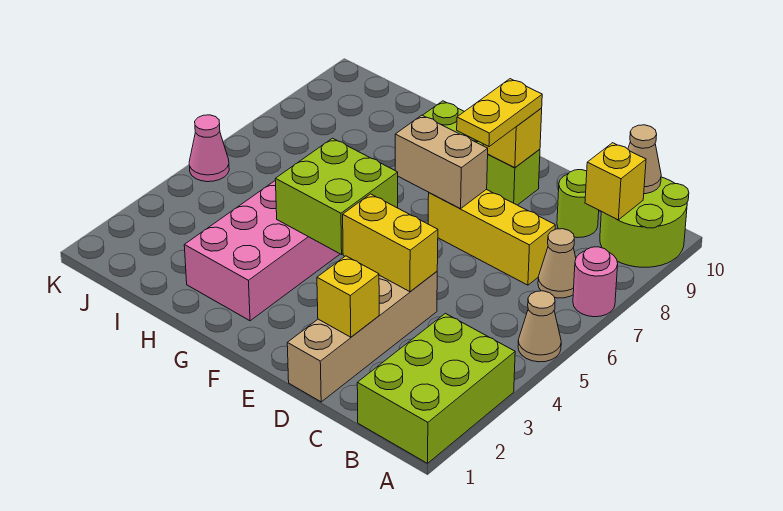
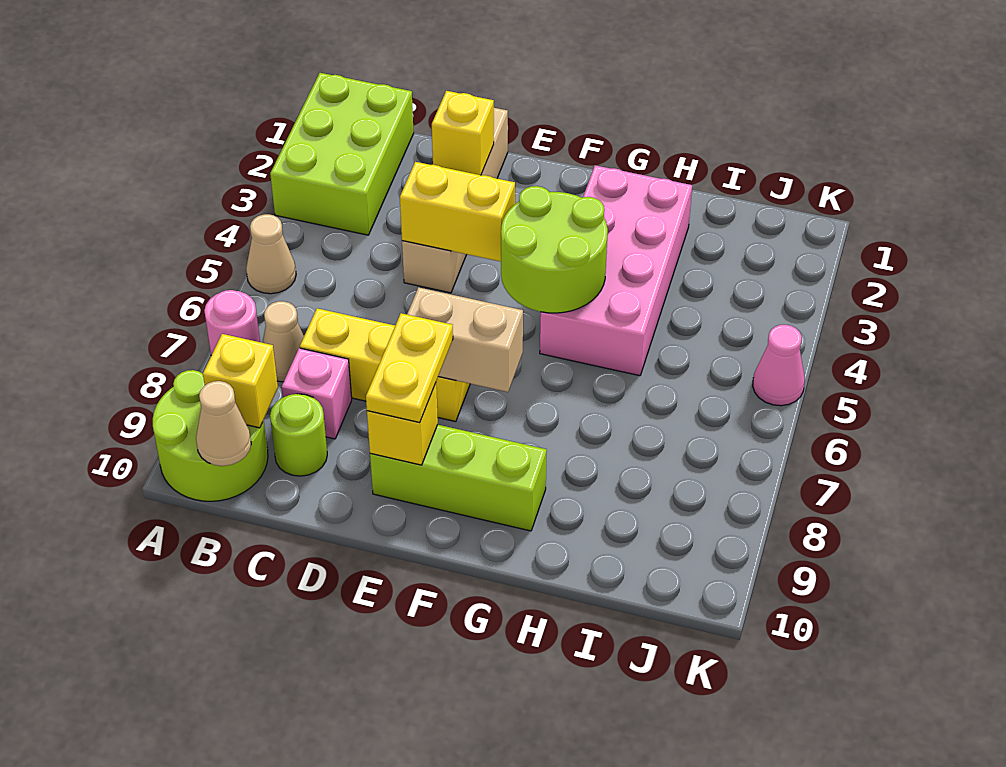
none -> pink brick C8 level 1
lime brick F4:G5 level 2 -> lime round brick F4:G5 level 2

